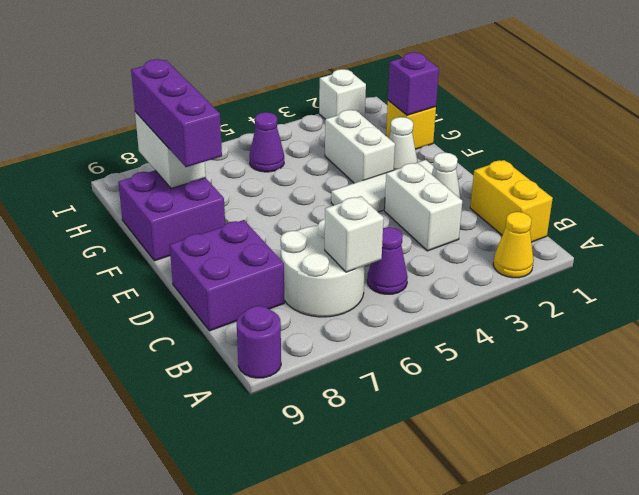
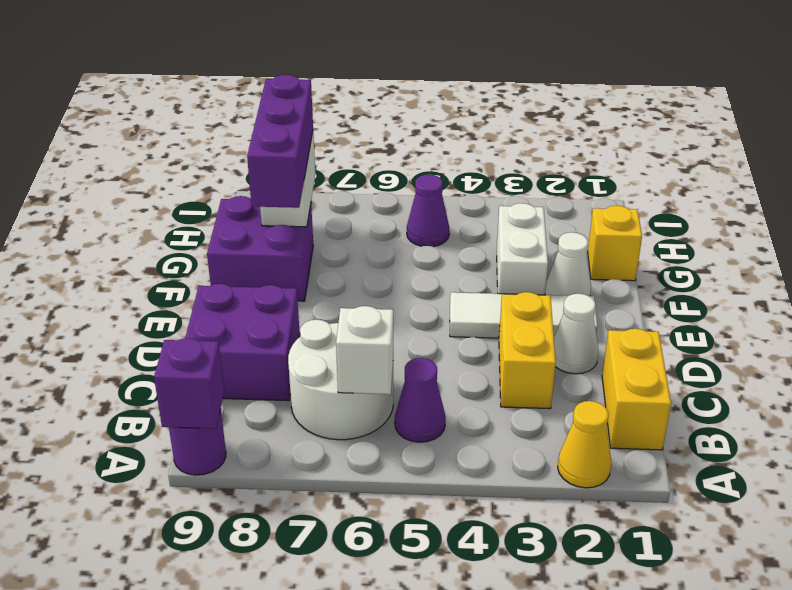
white brick C3:D3 level 1 -> yellow brick C3:D3 level 1
purple brick G1 level 2 -> purple brick A9 level 2
white brick I2 level 1 -> none

